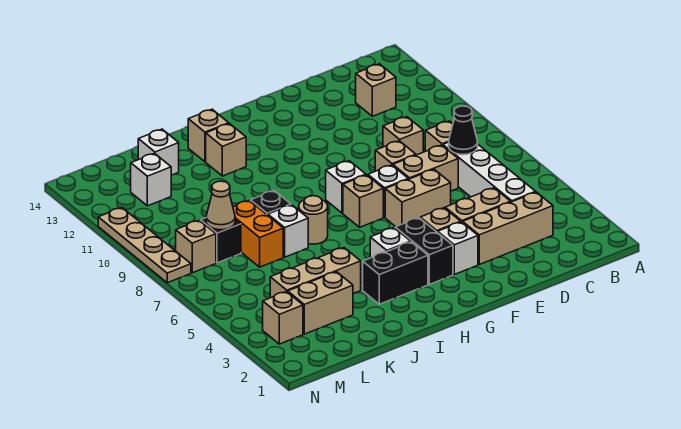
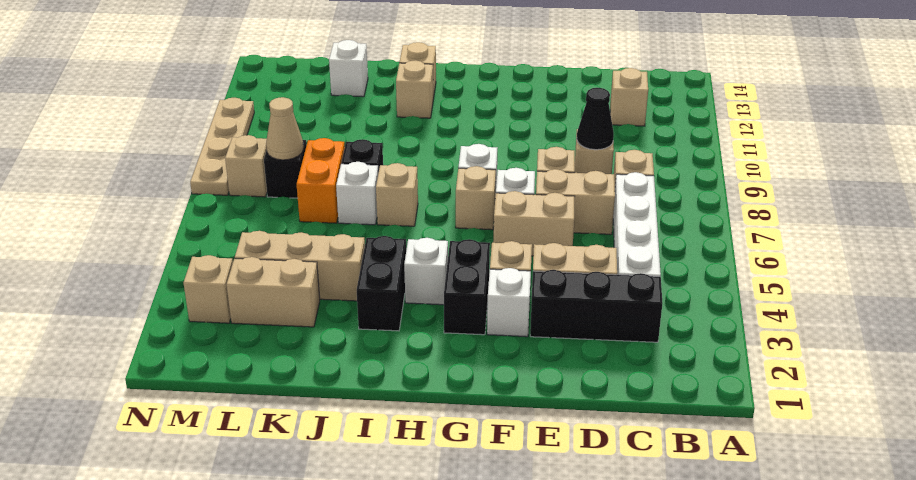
tan brick C3:E3 level 1 -> black brick C3:E3 level 1
black cone C7 level 2 -> black cone D9 level 2
black brick H3:I3 level 1 -> black brick I3:I4 level 1
tan round brick I7 level 1 -> tan brick I7 level 1
white brick L12 level 1 -> none

